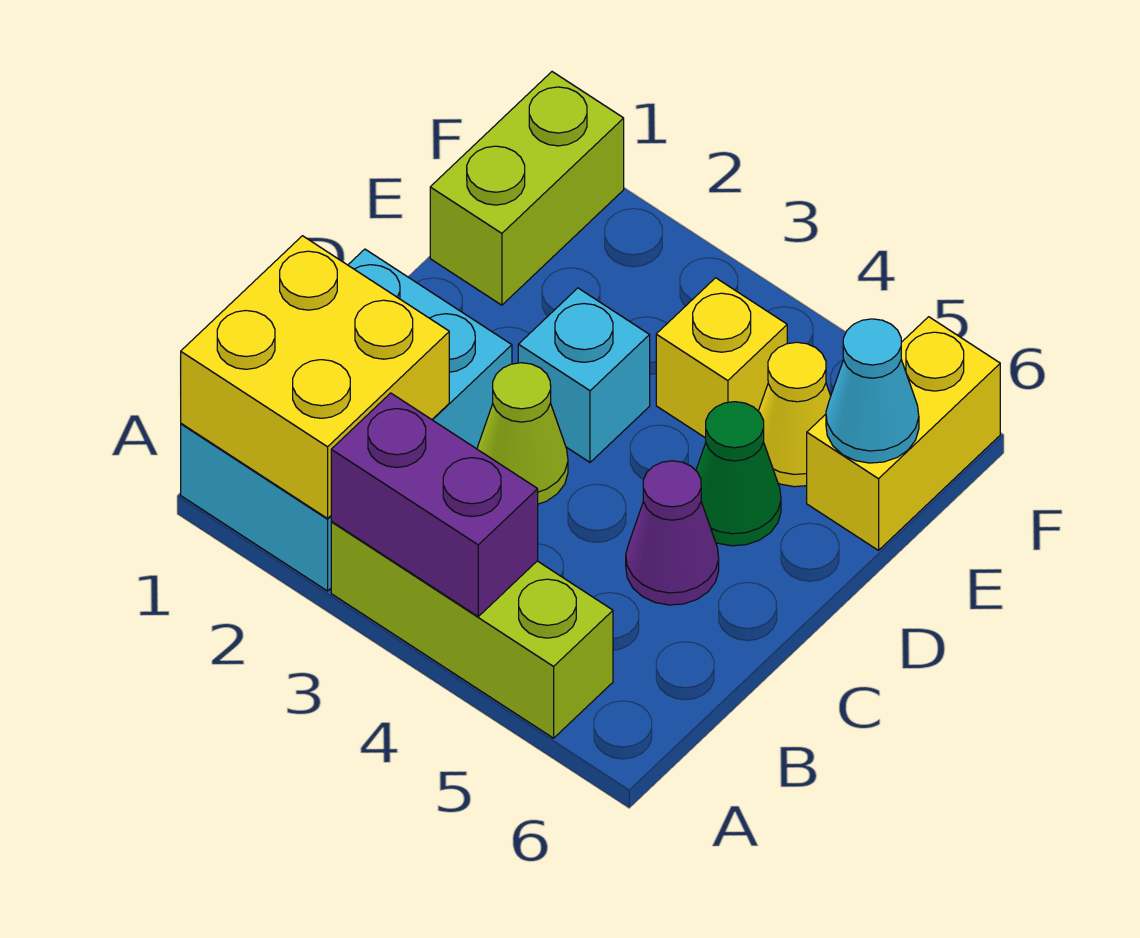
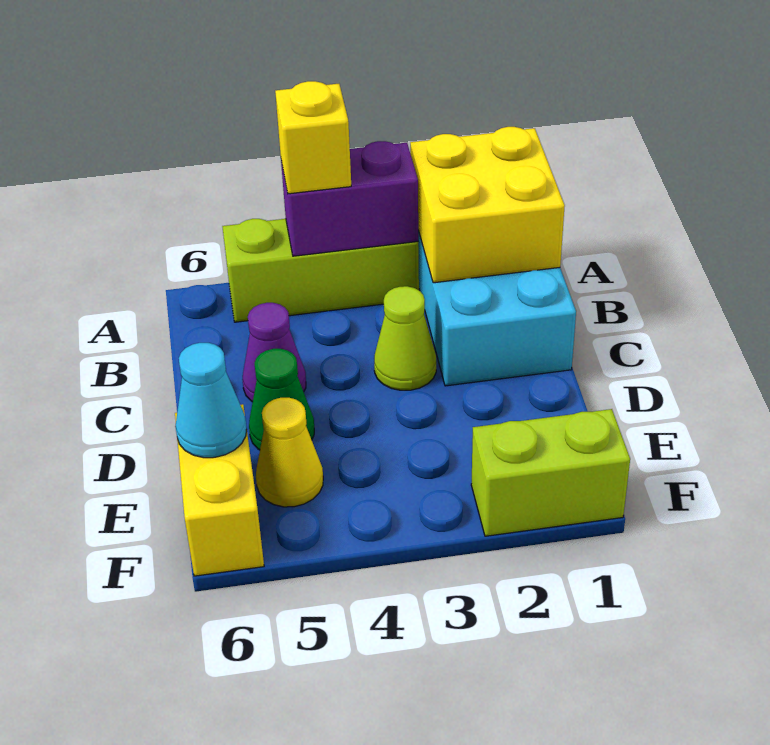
cyan brick D3 level 1 -> none
lime brick E1:F1 level 1 -> lime brick F1:F2 level 1
yellow brick E4 level 1 -> yellow brick A4 level 3

